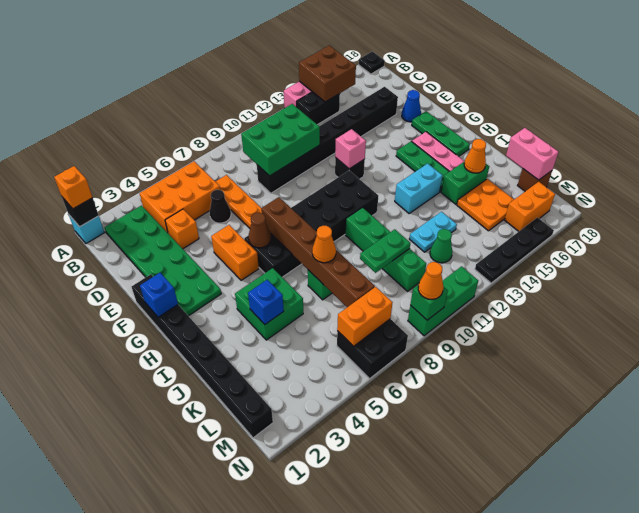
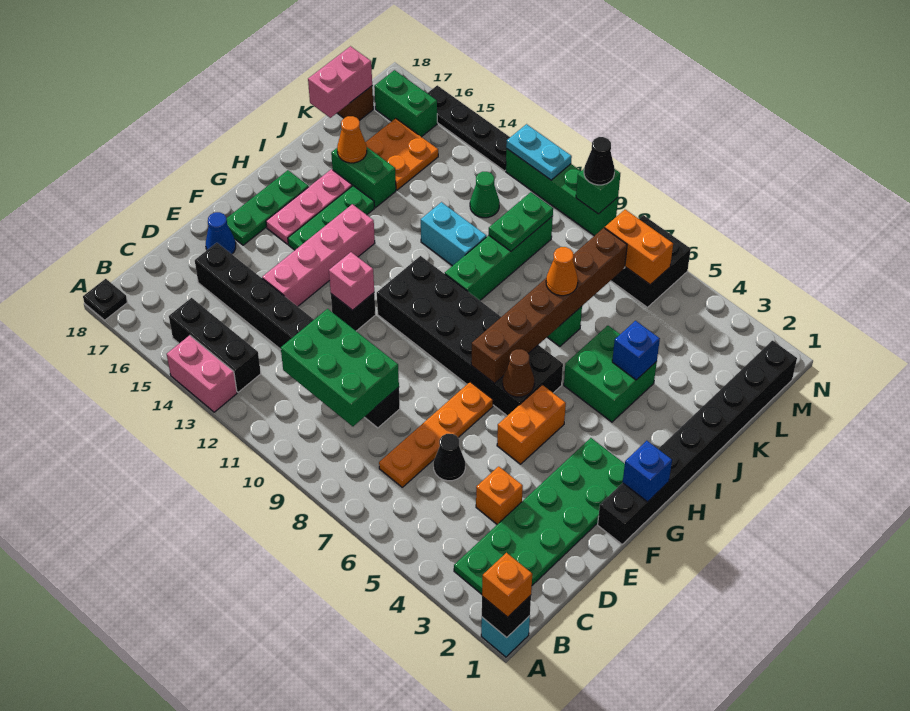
brown brick A14:B15 level 2 -> none
orange brick B4:C6 level 1 -> none
black brick B13:B14 level 1 -> black brick B13:B15 level 1
none -> pink brick E14:H14 level 1
cyan brick I13:I14 level 1 -> cyan brick J11:J12 level 1
green plate K9:K10 level 2 -> green plate K10:L10 level 2
cyan plate K12:K13 level 1 -> cyan plate N11:N12 level 2
orange brick M16:M17 level 1 -> green brick M16:M17 level 1
green brick N9:N11 level 1 -> green brick N9:N12 level 1
orange cone N9 level 3 -> black cone N9 level 3

